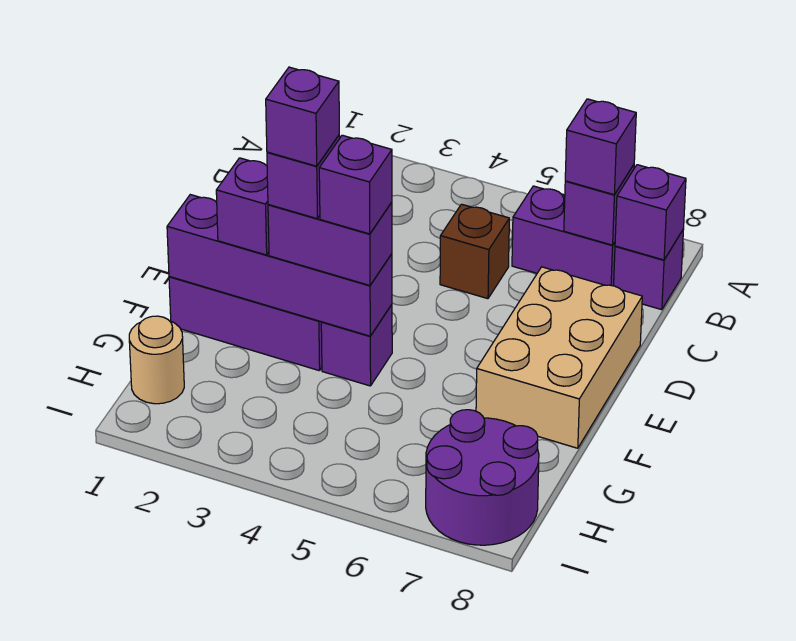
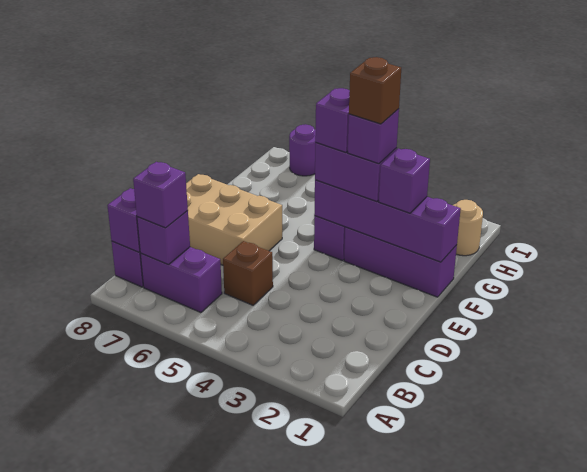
tan brick D7:F8 level 1 -> tan brick D6:E8 level 1
purple brick F3 level 5 -> brown brick F3 level 5
purple round brick H7:I8 level 1 -> purple round brick I7 level 1

